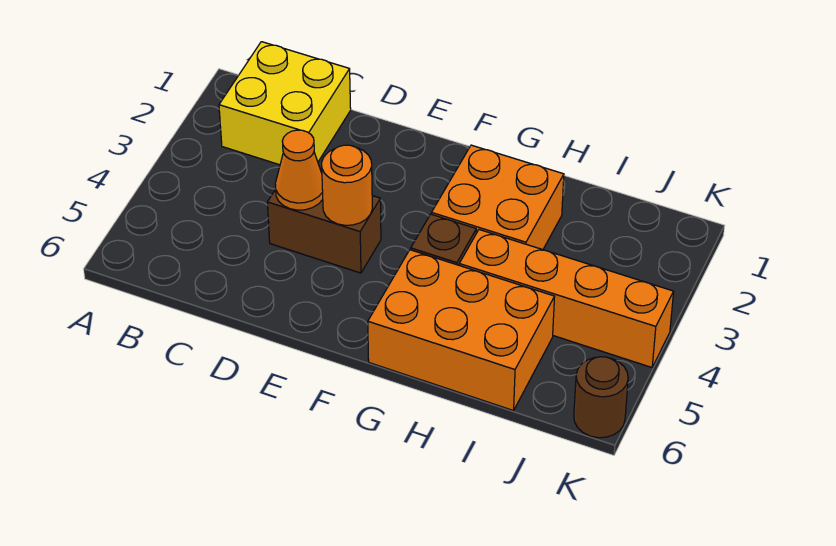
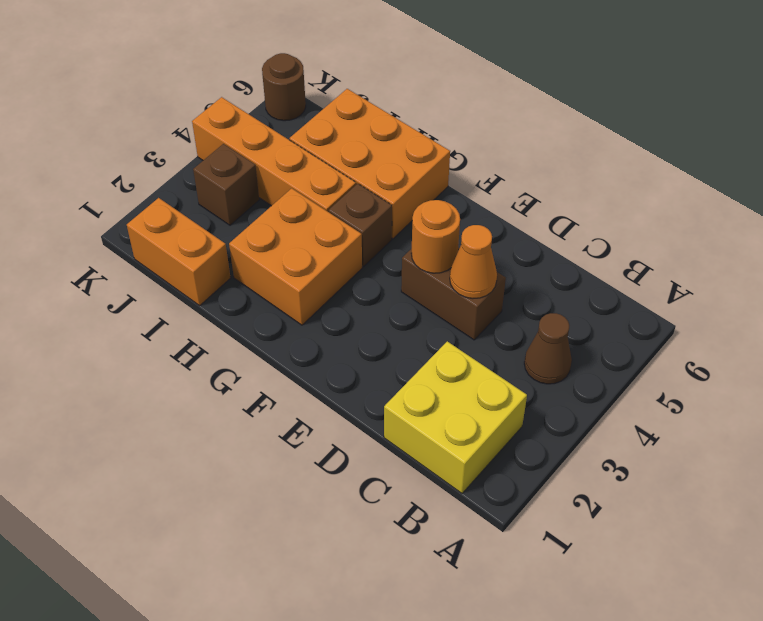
none -> brown cone B4 level 1
none -> orange brick I1:J1 level 1
none -> brown brick J3 level 1

